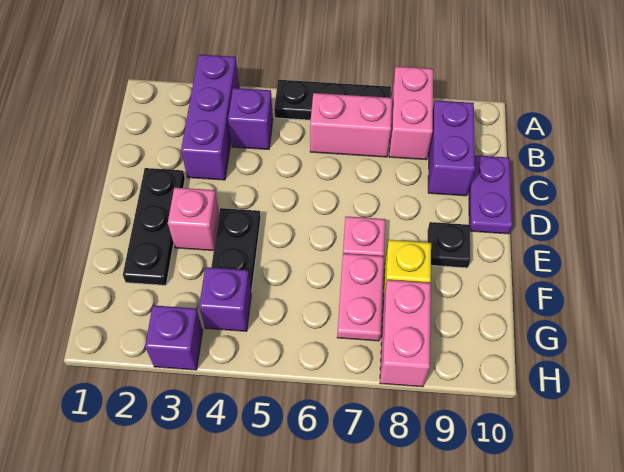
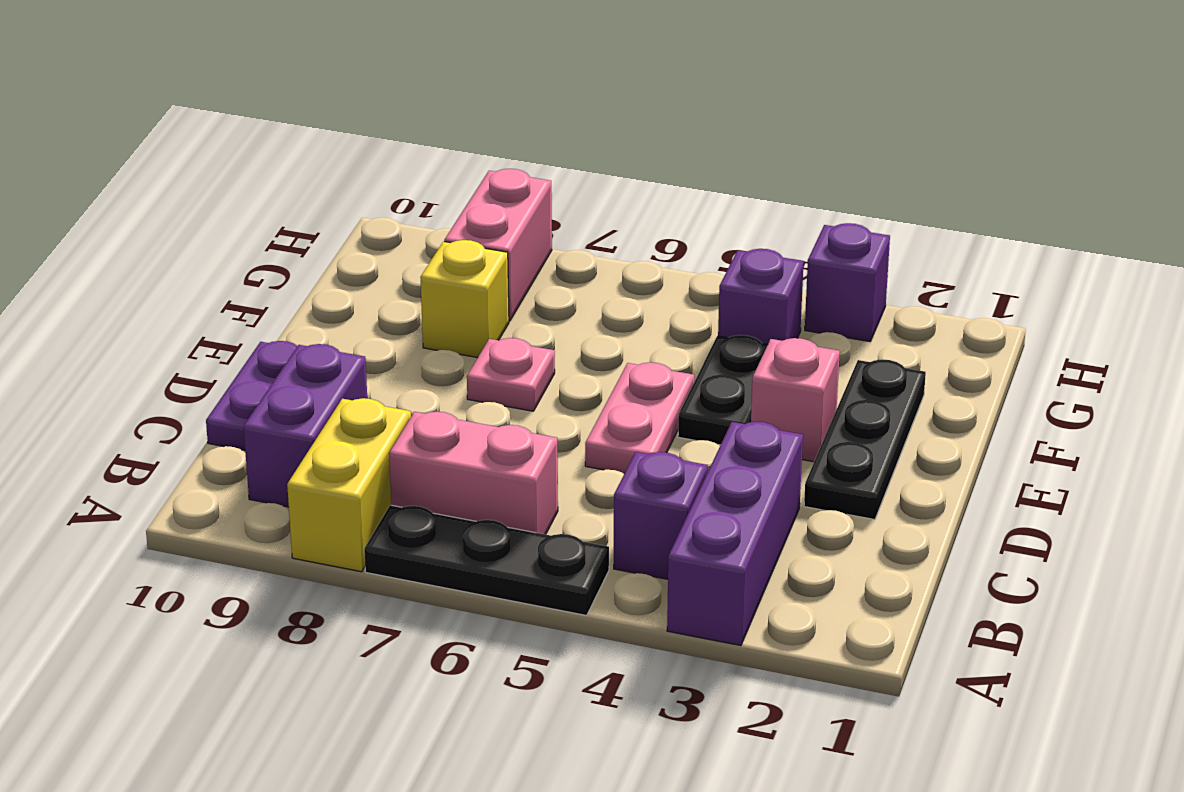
pink brick A8:B8 level 1 -> yellow brick A8:B8 level 1
black plate E9 level 1 -> none
pink plate F7:G7 level 1 -> pink plate D5:E5 level 1

